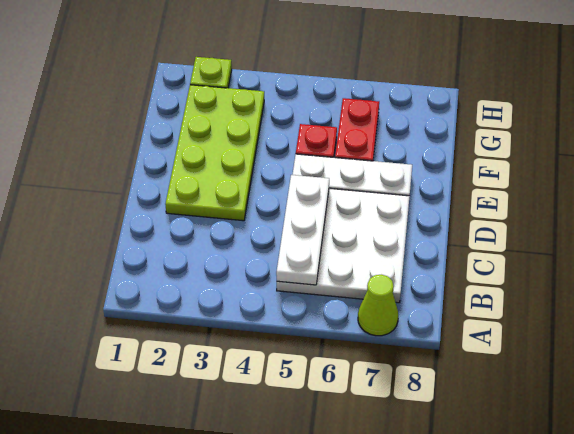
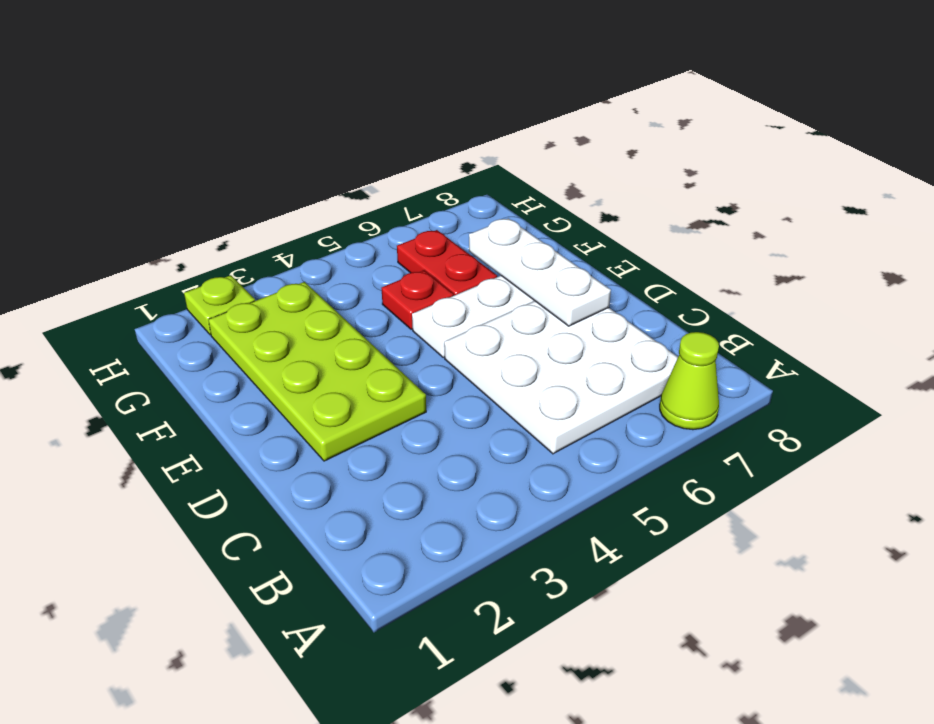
white plate B5:D5 level 2 -> white plate D7:F7 level 2

